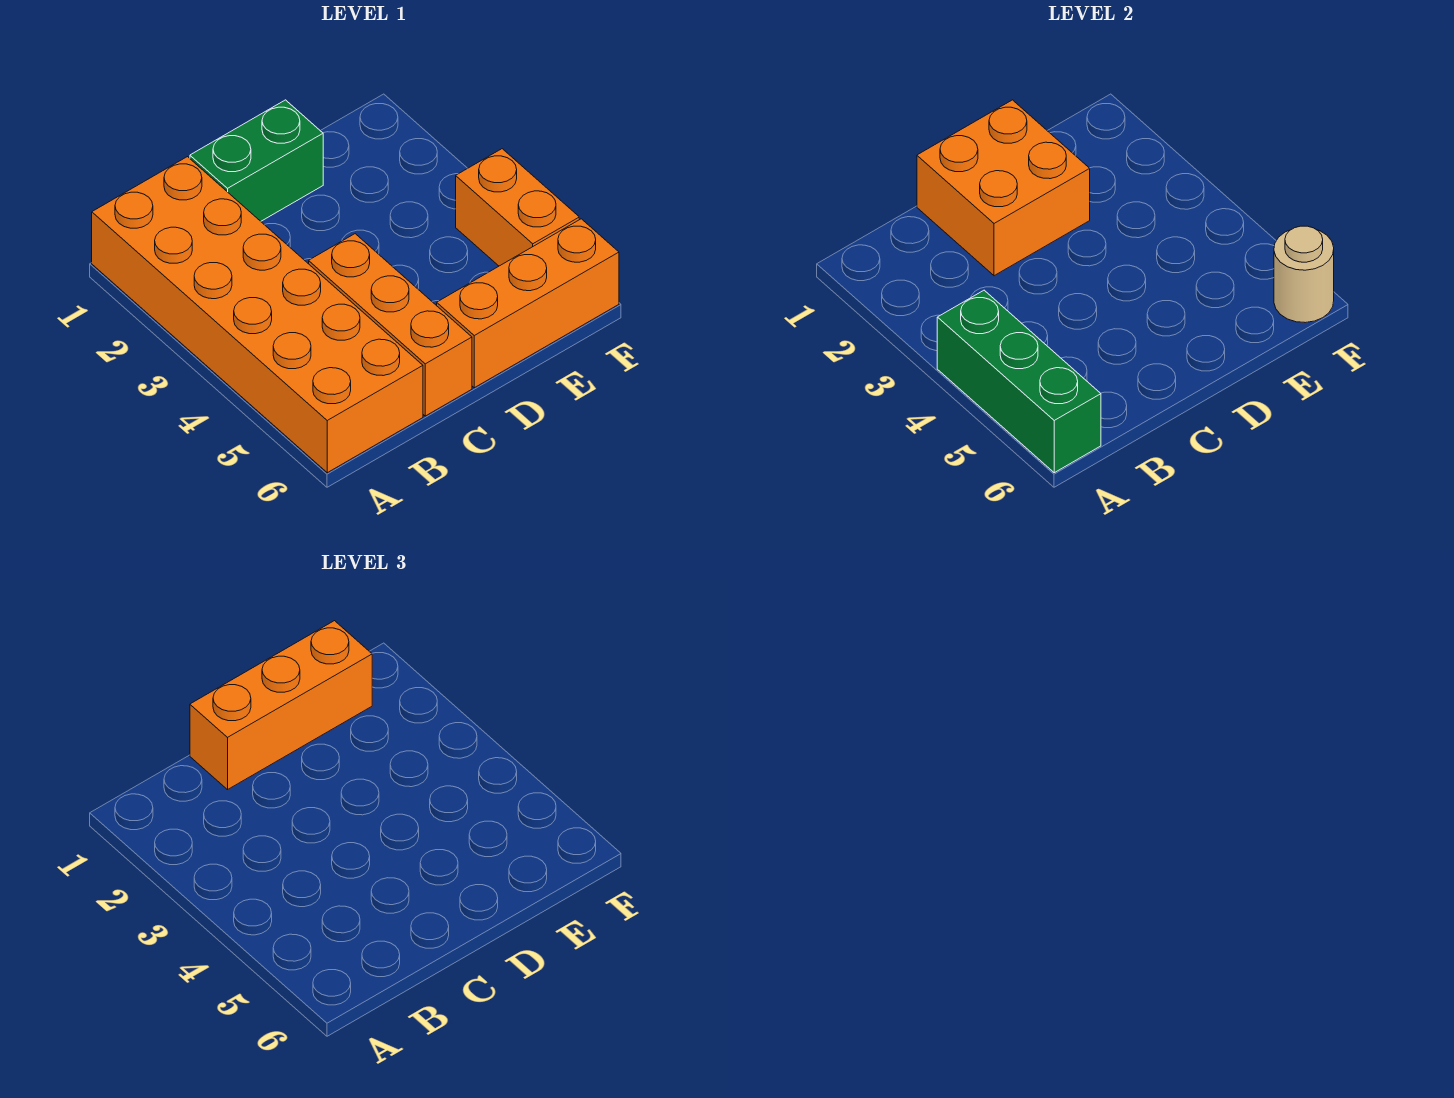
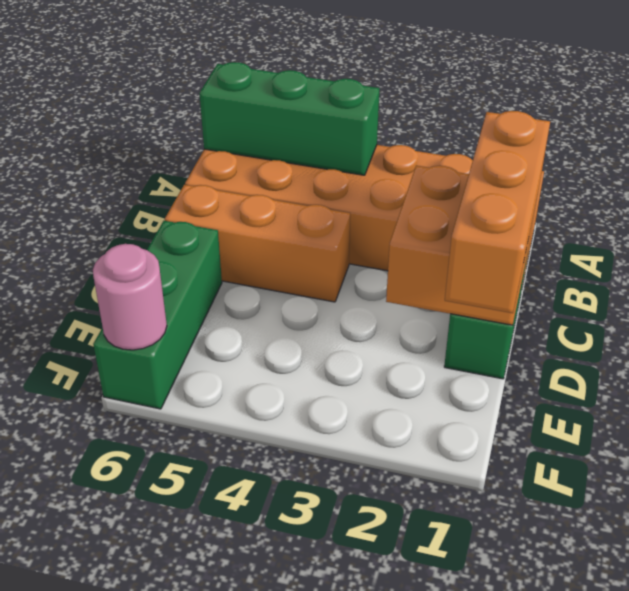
orange brick D6:F6 level 1 -> green brick D6:F6 level 1
orange brick F4:F5 level 1 -> none
tan round brick F6 level 2 -> pink round brick F6 level 2

